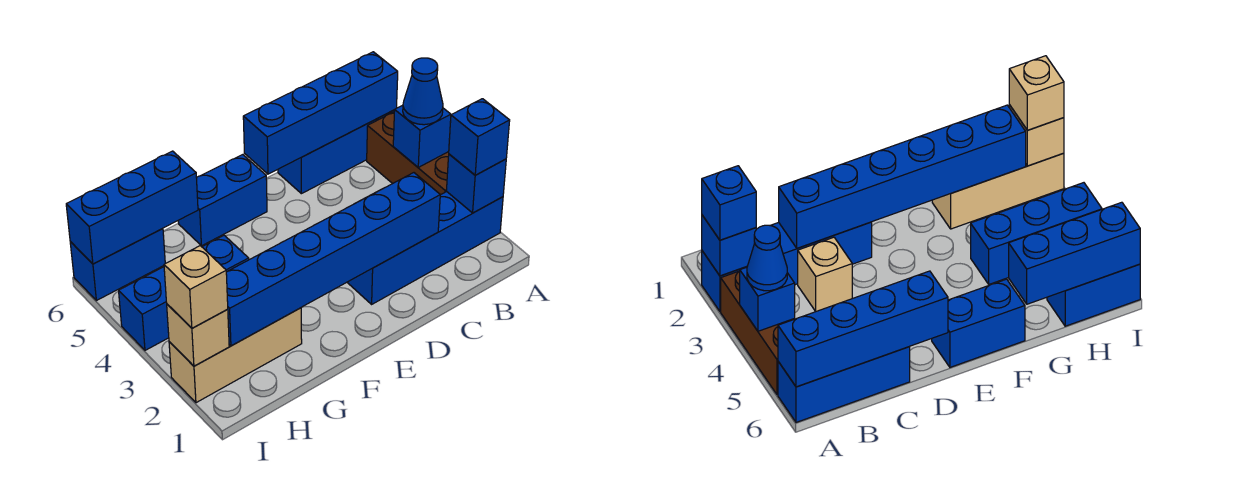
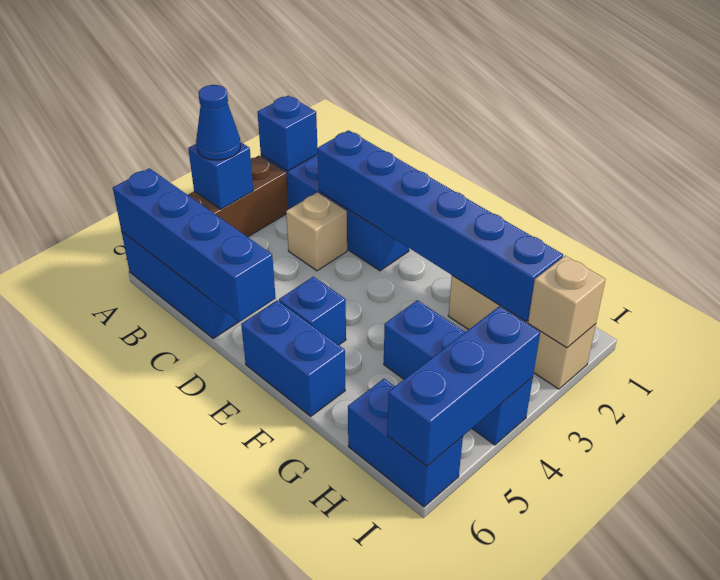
blue brick A2 level 3 -> blue brick E5 level 1
blue brick G6:I6 level 2 -> blue brick I4:I6 level 2
tan brick I2 level 3 -> none

